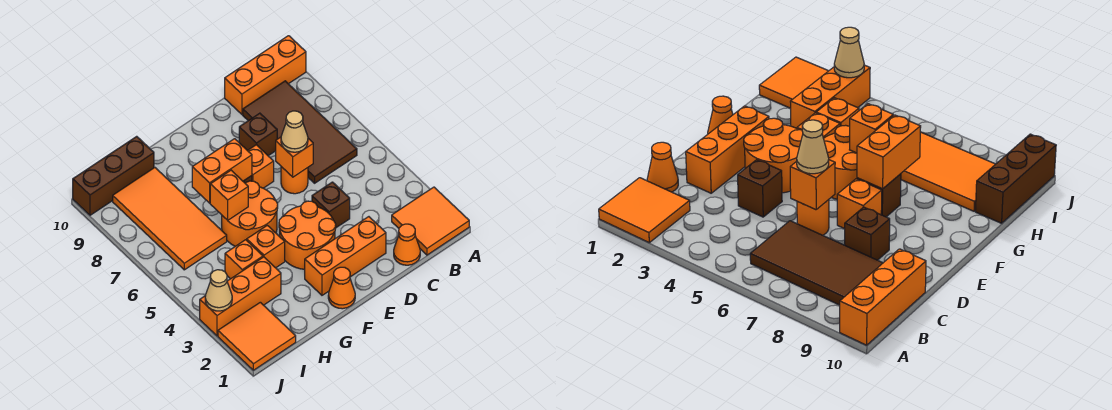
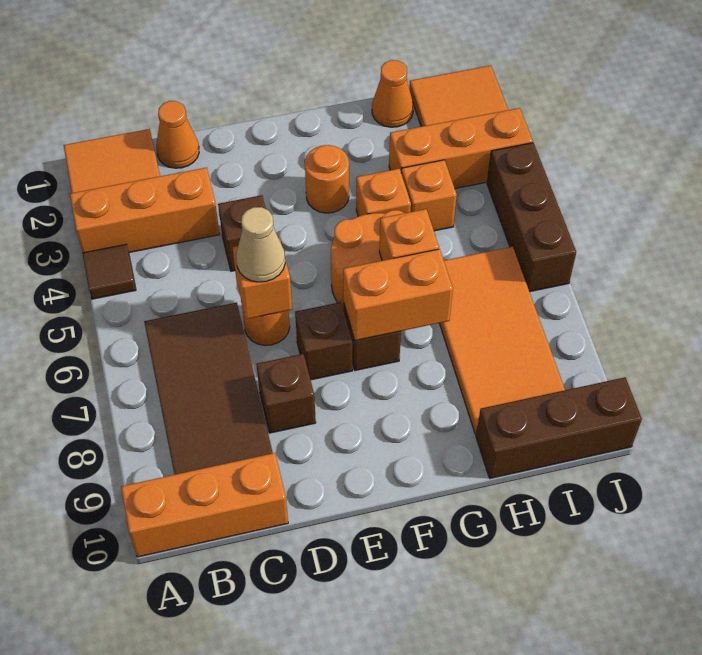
none -> brown tile A4 level 1
orange brick D2:F2 level 1 -> orange brick A3:C3 level 1
orange round brick E3:F4 level 1 -> orange round brick F3 level 1
orange brick E7 level 1 -> brown brick E7 level 1
orange cone F1 level 1 -> orange cone H1 level 1
tan cone J3 level 2 -> none
none -> brown brick J4:J6 level 1

